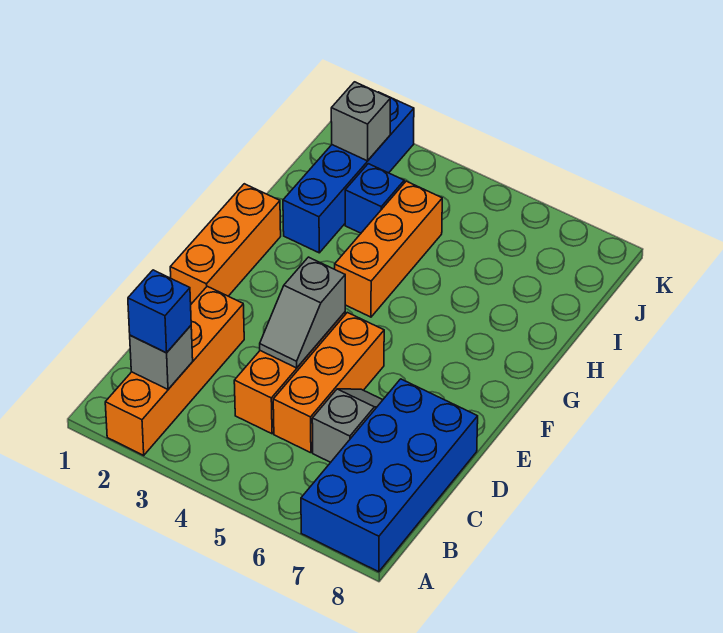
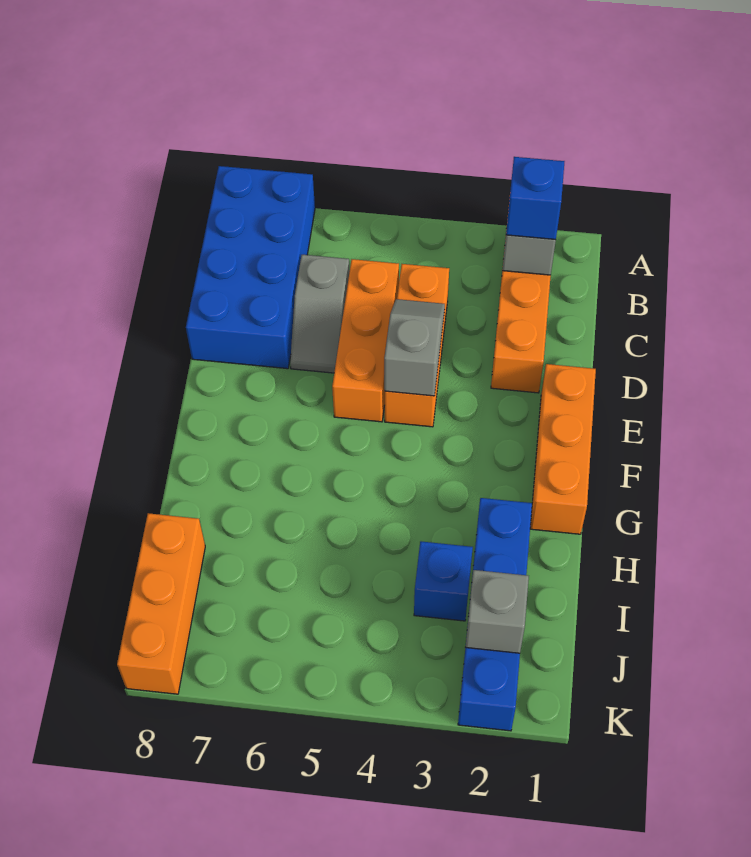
orange brick G4:I4 level 1 -> orange brick I8:K8 level 1

